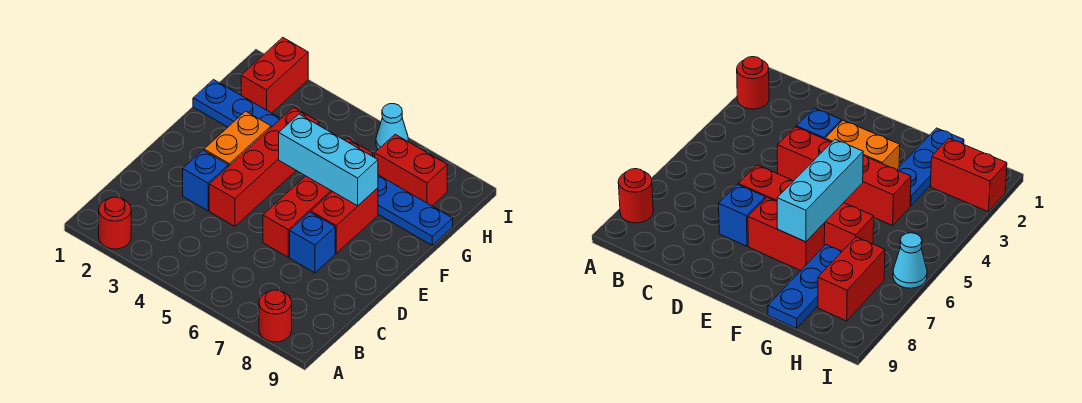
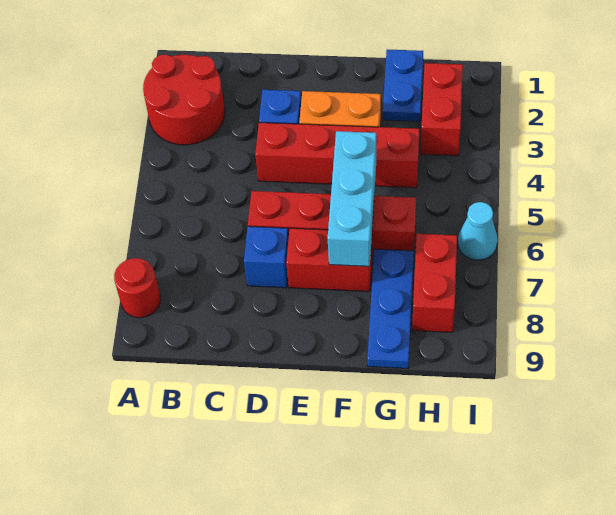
red round brick A2 level 1 -> red round brick A2:B3 level 1
blue plate G1:G3 level 1 -> blue plate G1:G2 level 1
red brick H2:I2 level 1 -> red brick H2:H3 level 1

